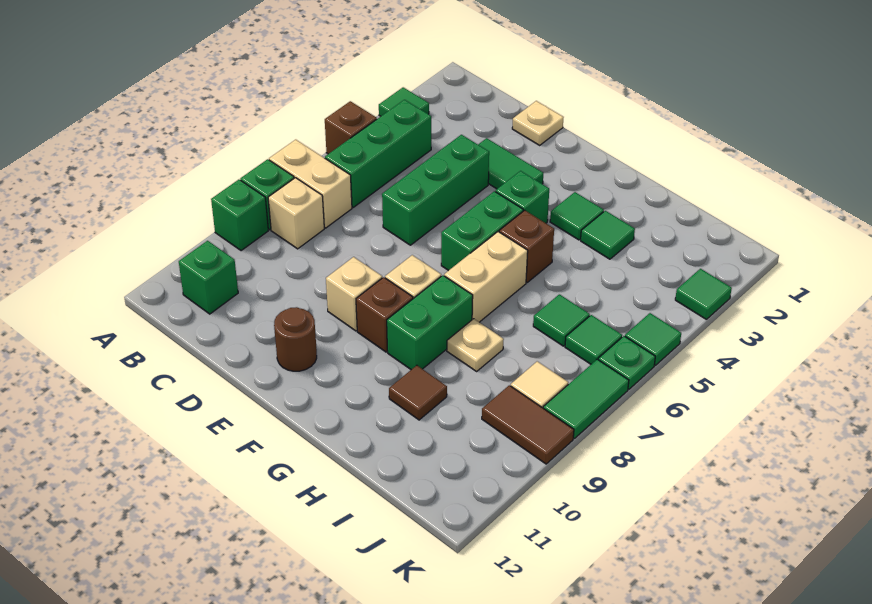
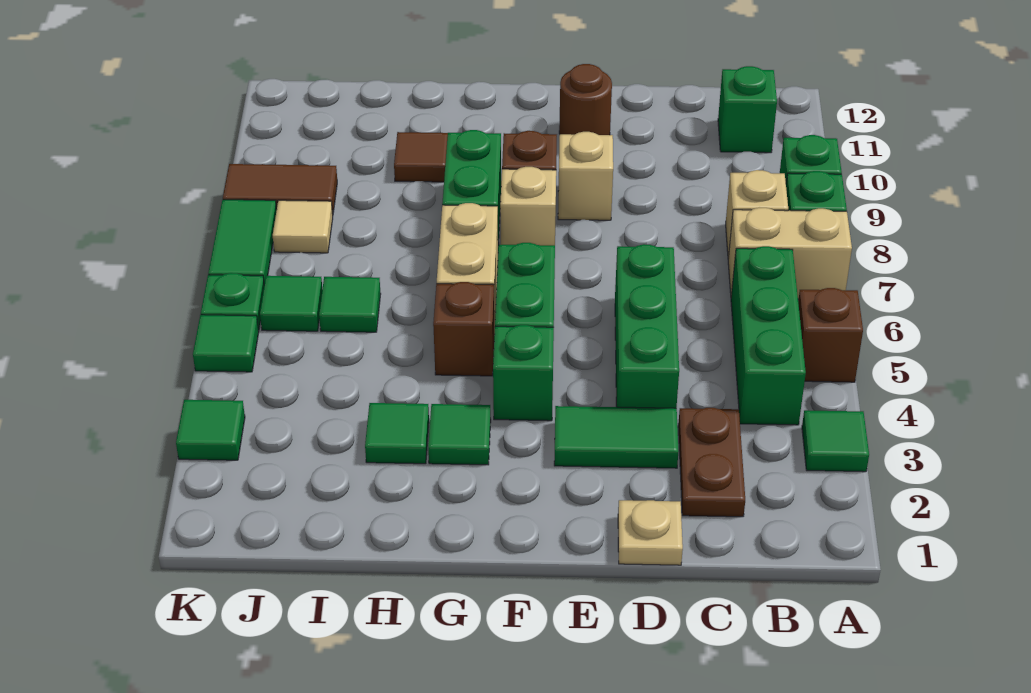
none -> brown plate C2:C3 level 1
tan plate H8 level 1 -> none

